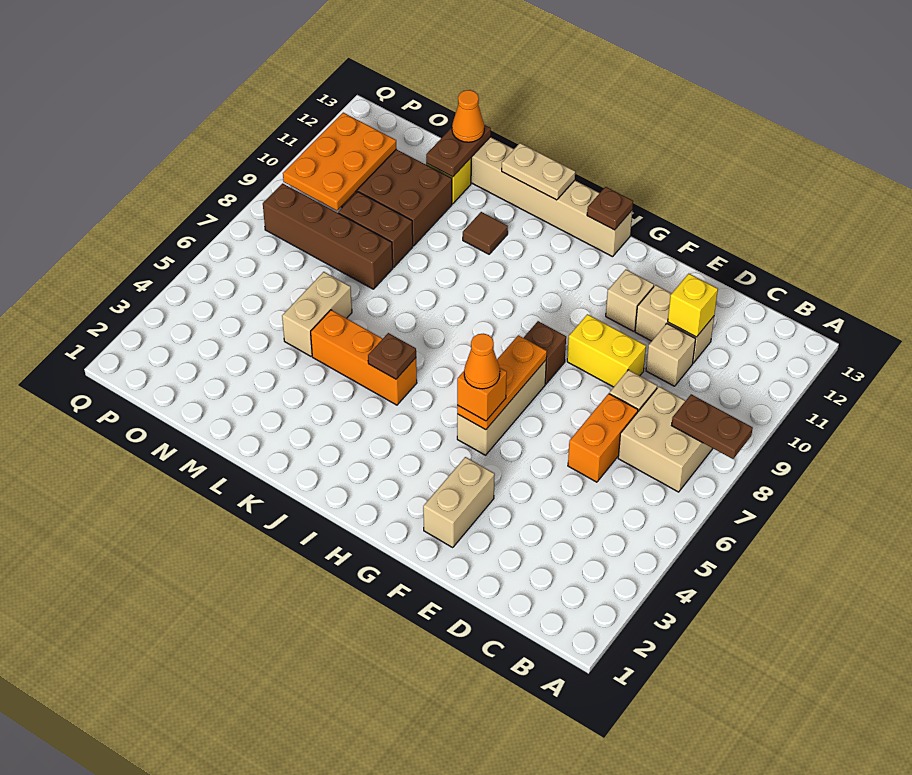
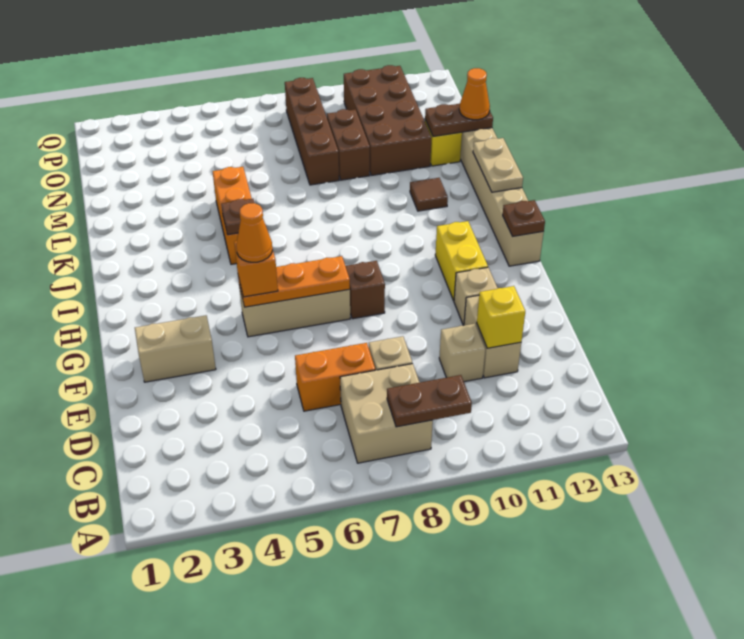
brown plate A8:B8 level 2 -> brown plate B8:B9 level 2
yellow brick E9:F9 level 1 -> yellow brick G11:H11 level 1
tan brick M5:M6 level 1 -> none
orange plate O9:P11 level 2 -> none

